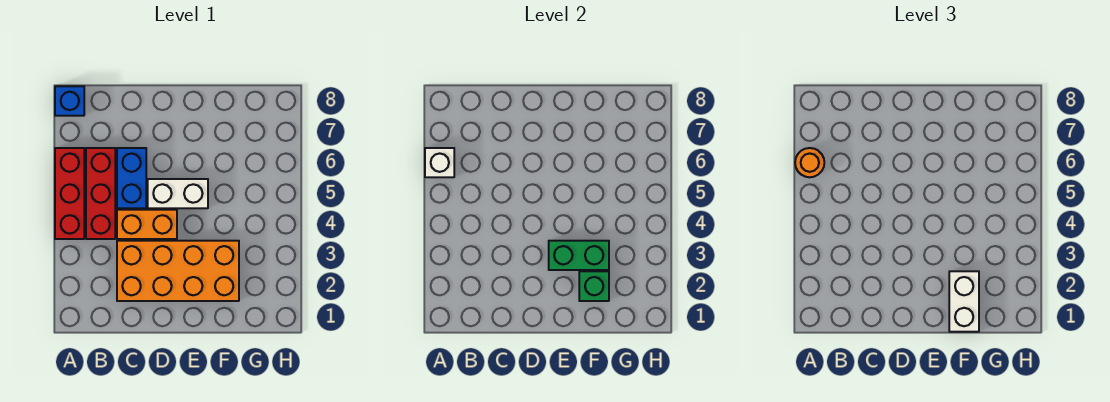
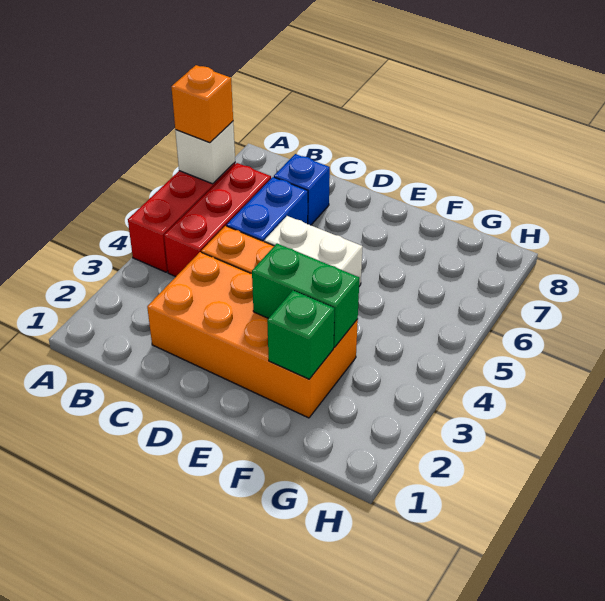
orange round brick A6 level 3 -> orange brick A6 level 3
blue brick A8 level 1 -> blue brick C7 level 1
white brick F1:F2 level 3 -> none

